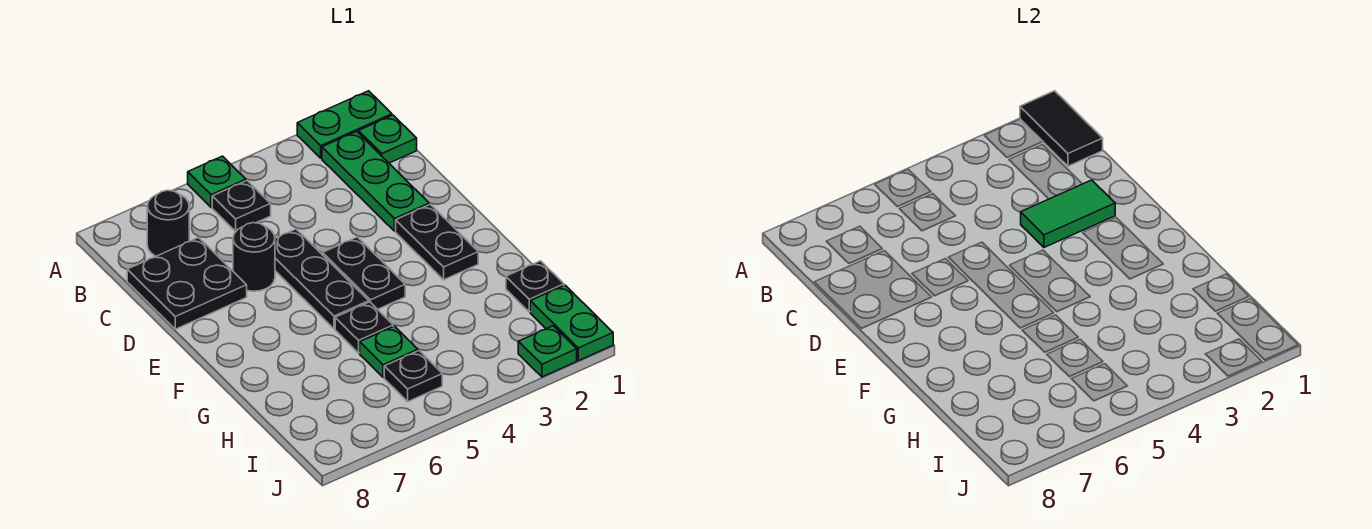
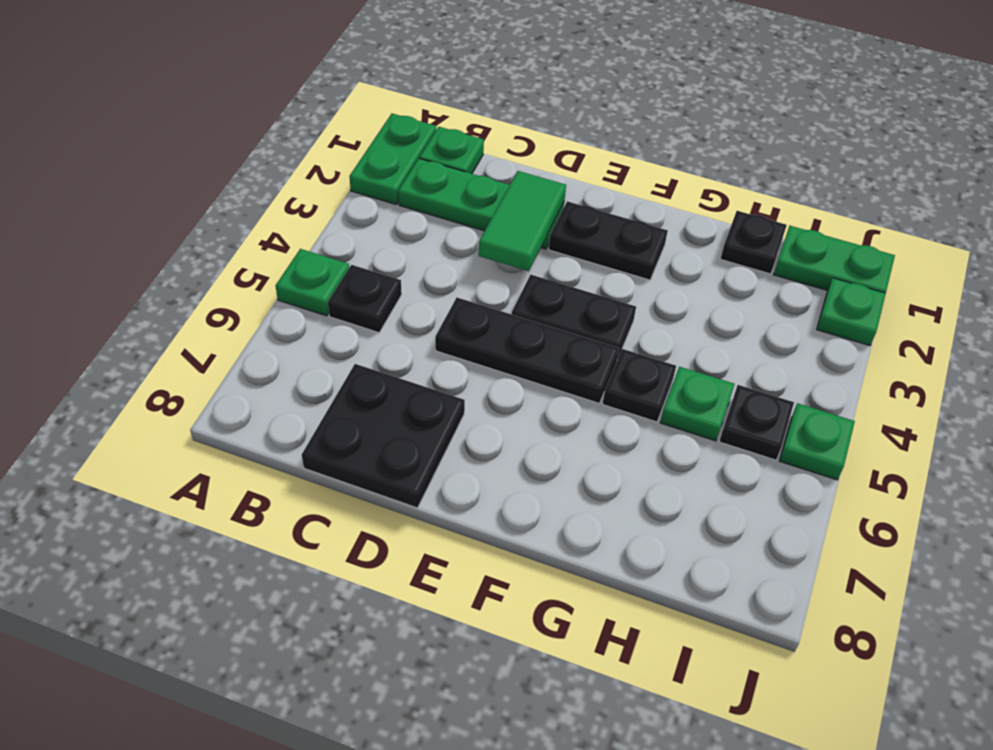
black tile A1:B1 level 2 -> none
black round brick B7 level 1 -> none
black round brick D6 level 1 -> none
none -> green plate J5 level 1

